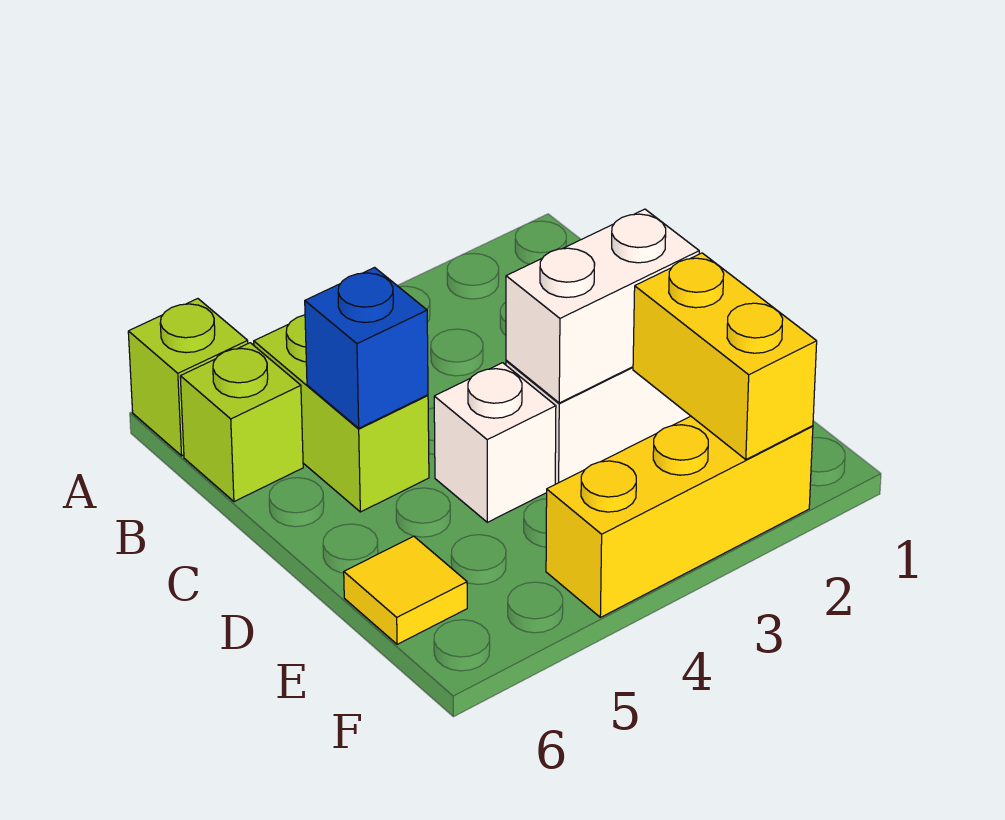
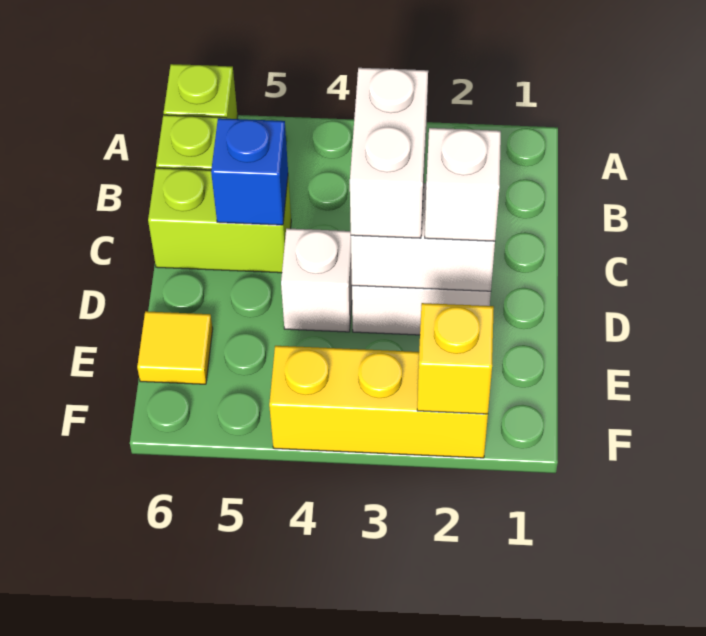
lime brick B5:C5 level 1 -> lime brick C5:C6 level 1
none -> white brick C3:D3 level 3
none -> white brick D2 level 3
yellow brick E2:F2 level 2 -> yellow brick F2 level 2

